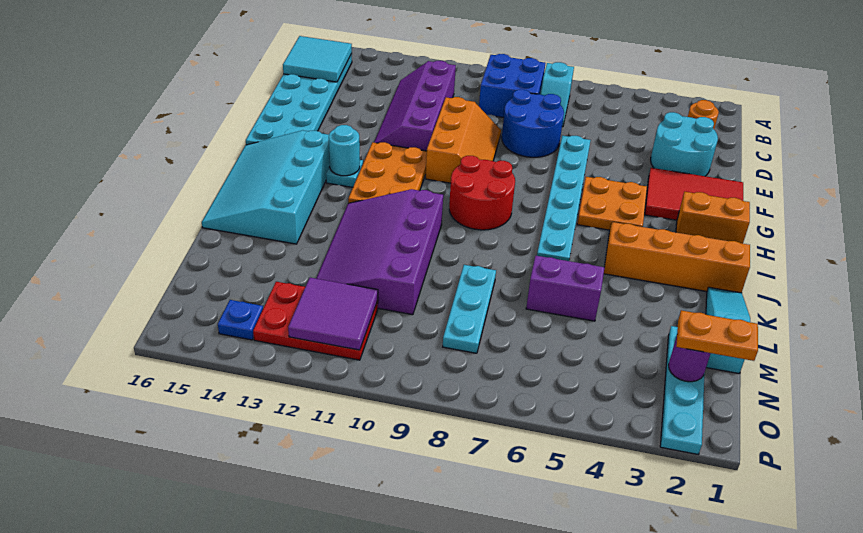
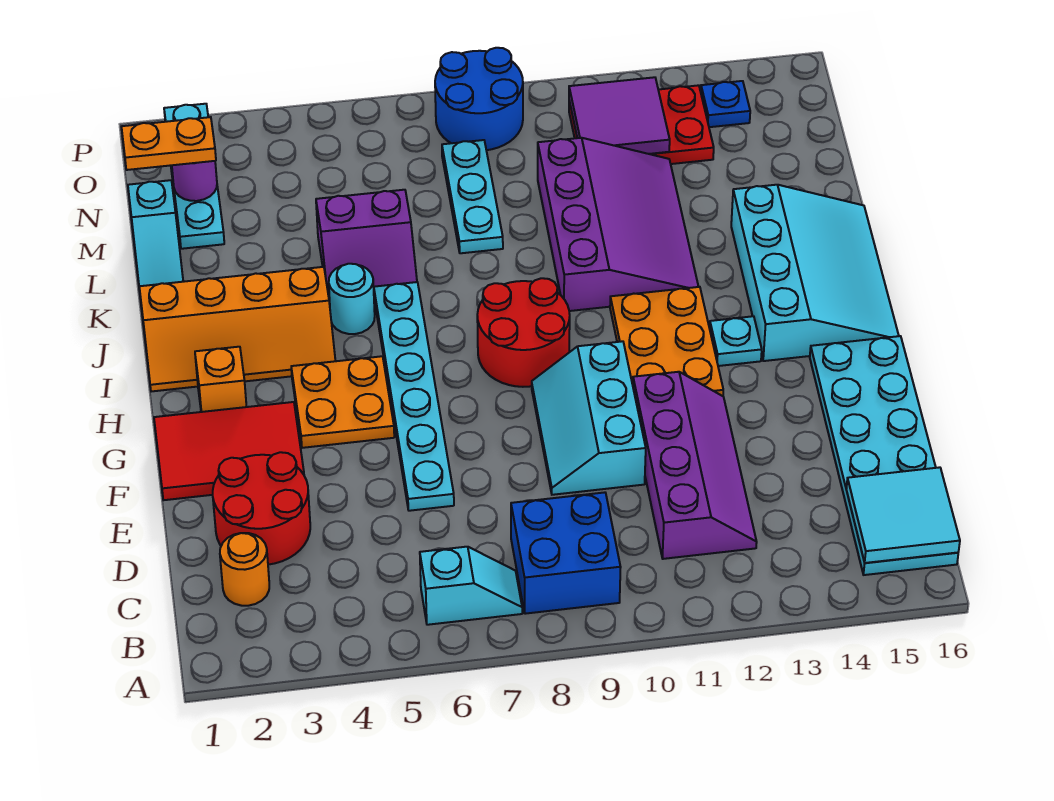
cyan slope B7:C7 level 1 top B -> cyan slope B6:B7 level 1 top 6
cyan round brick D2:E3 level 1 -> red round brick D2:E3 level 1
blue round brick D7:E8 level 1 -> blue round brick O8:P9 level 1
orange slope E9:G10 level 1 top 10 -> cyan slope E9:G10 level 1 top 10
orange brick H1:H2 level 1 -> orange brick H2 level 1
cyan round brick H13 level 2 -> cyan round brick J5 level 1

